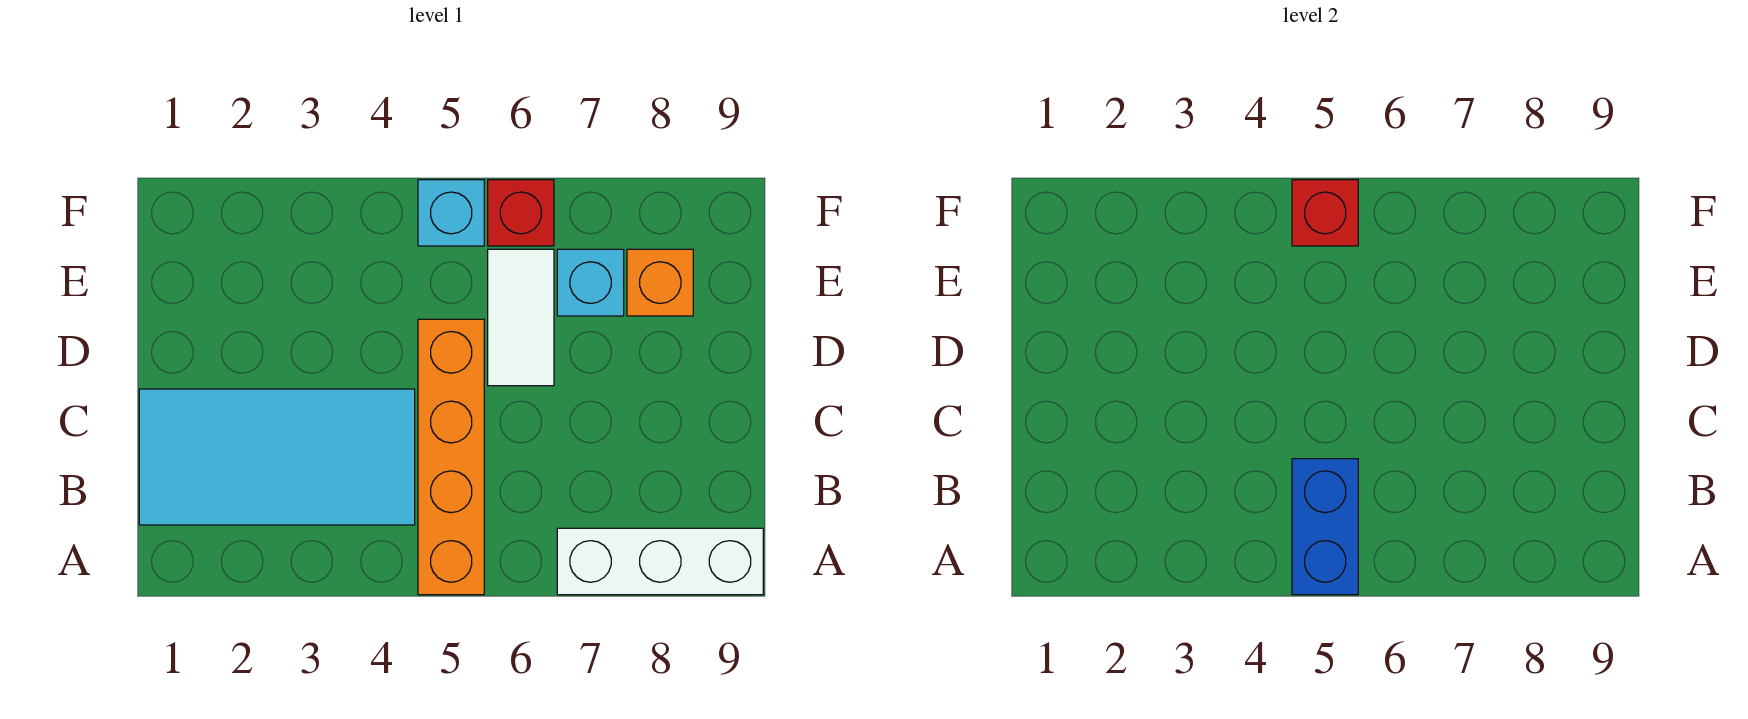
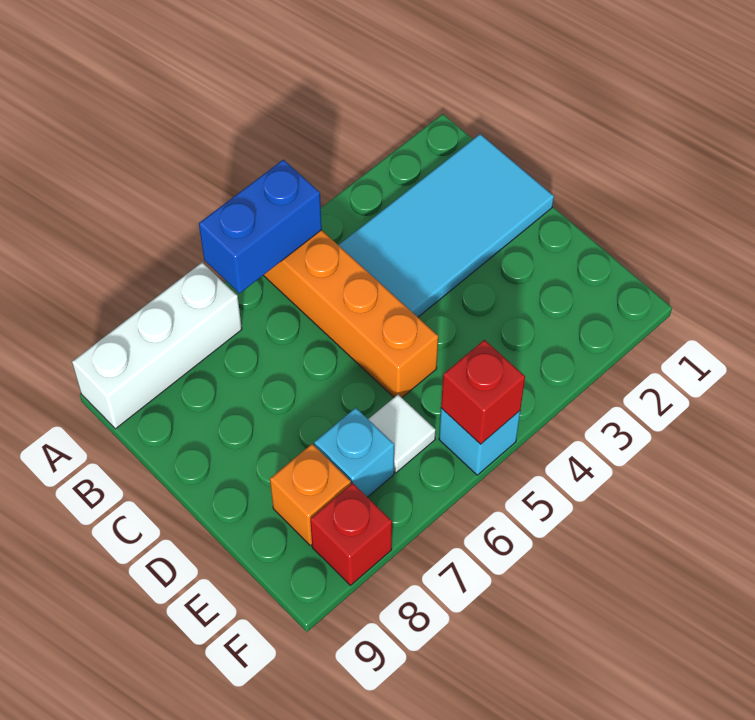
blue brick A5:B5 level 2 -> blue brick A5:A6 level 2
white tile D6:E6 level 1 -> white tile E6 level 1
red brick F6 level 1 -> red brick F8 level 1

